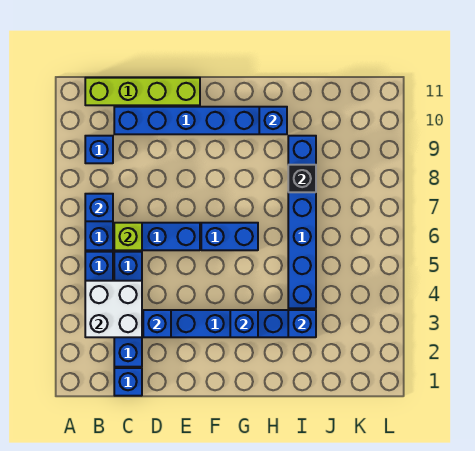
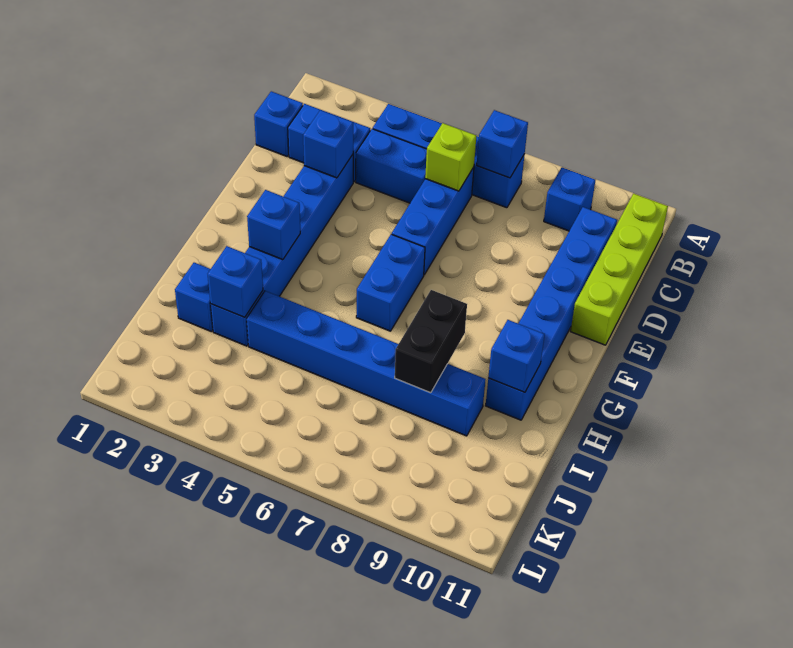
white brick B3:C4 level 2 -> none
none -> blue brick I2 level 1
black brick I8 level 2 -> black brick H8:I8 level 2

